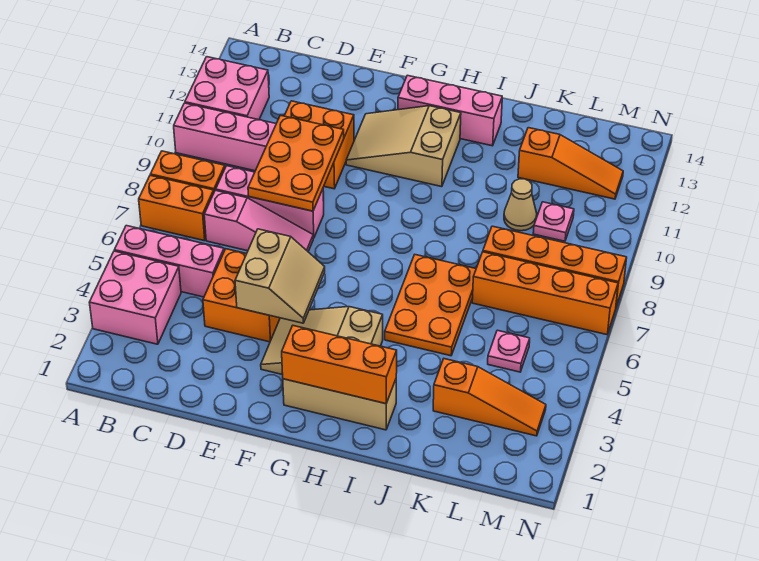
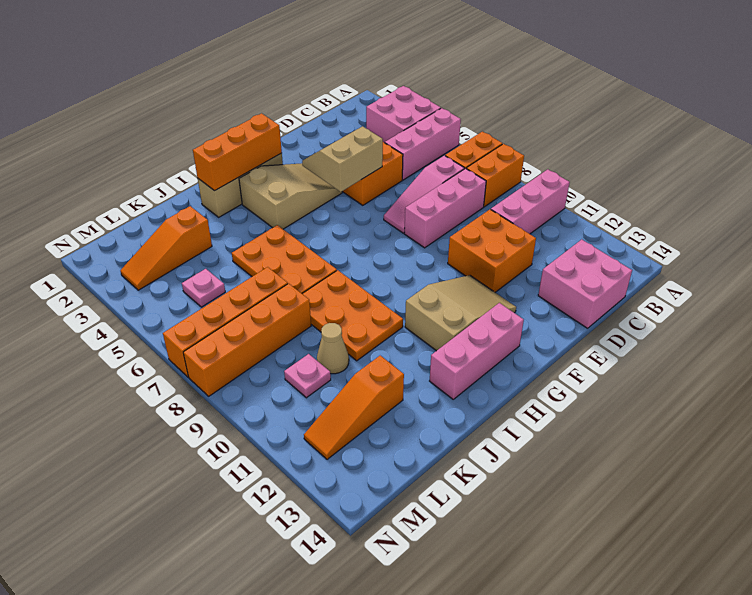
pink brick A11:B12 level 1 -> pink brick C13:D14 level 1
orange plate D8:E10 level 2 -> orange plate I8:J10 level 1
tan slope E4:F5 level 2 top E -> tan slope E4:F5 level 2 top 5

